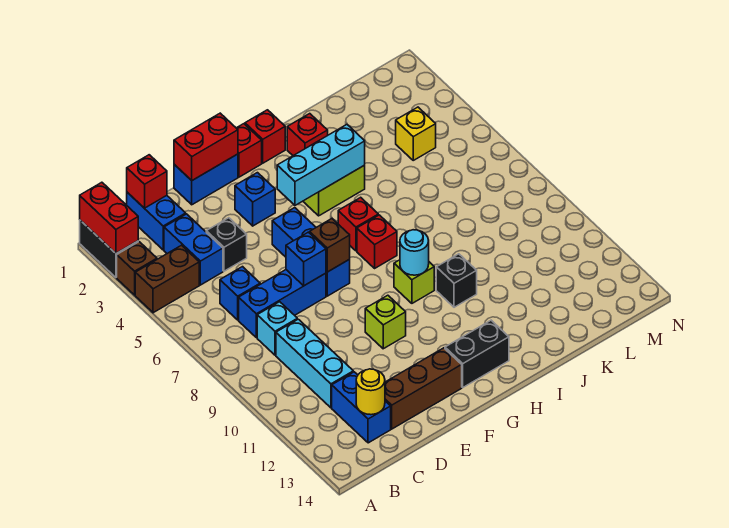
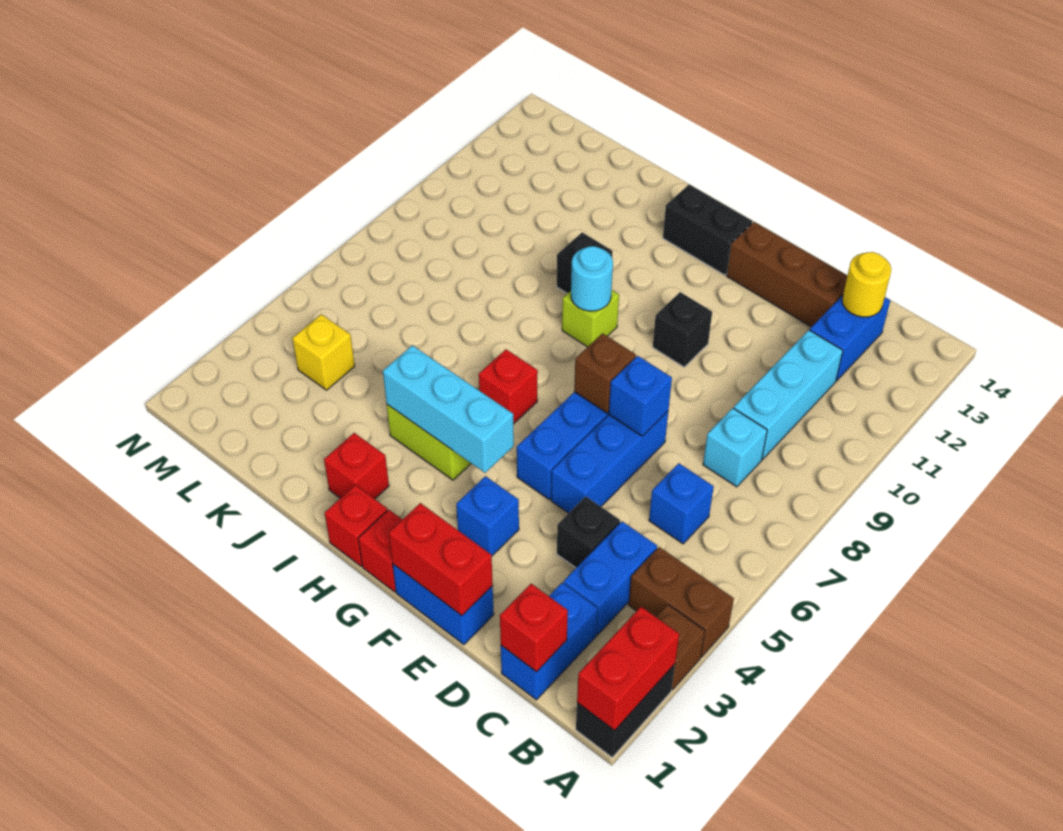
blue brick C7:E7 level 1 -> blue brick E5:E7 level 1
lime brick F10 level 1 -> black brick F10 level 1
red brick H7 level 1 -> none

